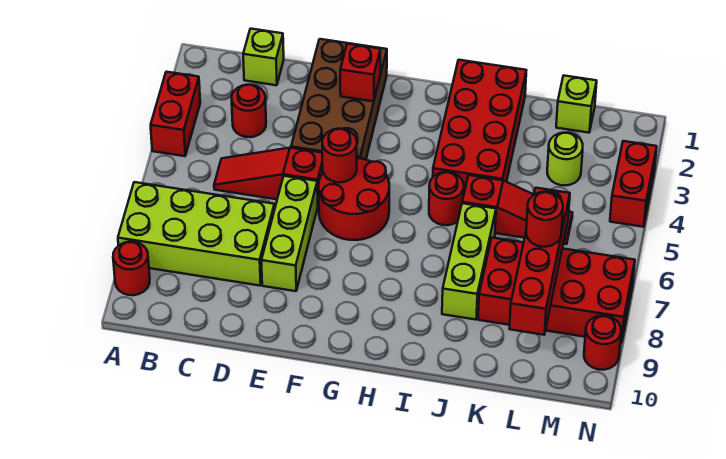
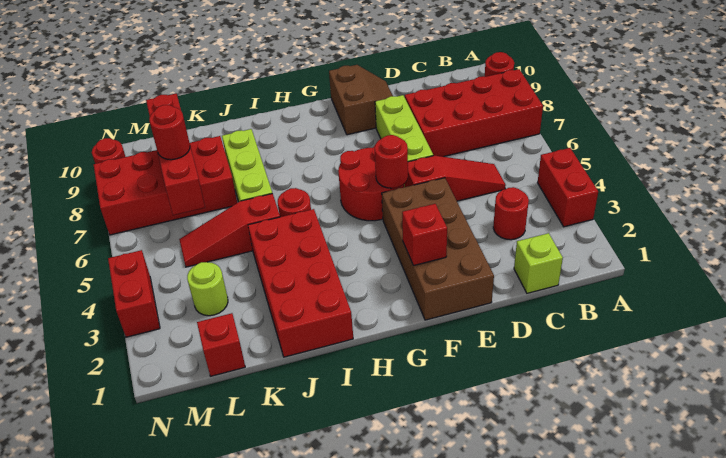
lime brick A7:D8 level 1 -> red brick A7:D8 level 1
none -> brown slope E9:F10 level 1 top F
lime brick L1 level 1 -> red brick L1 level 1

